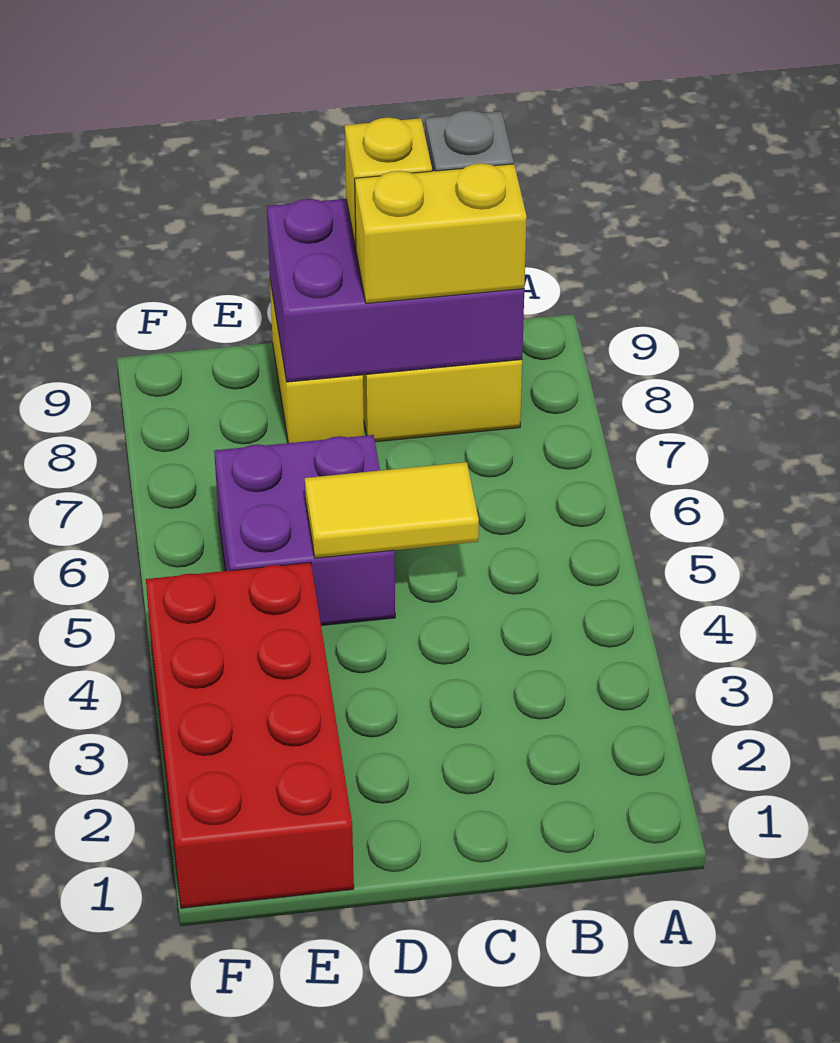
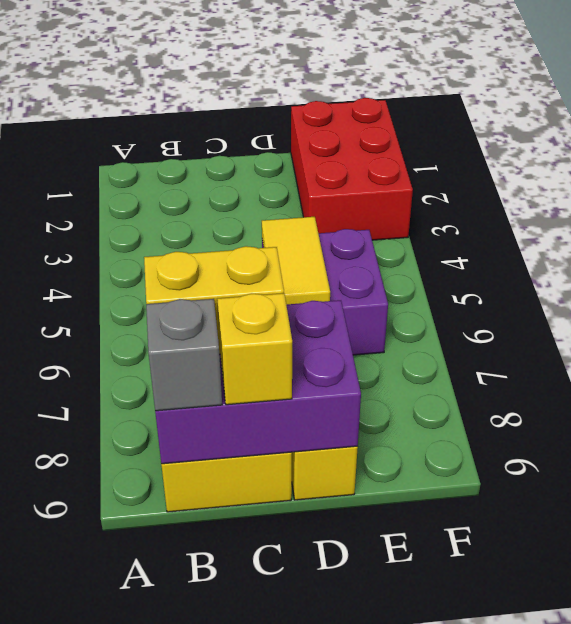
yellow tile C5:D5 level 2 -> yellow tile D5:D6 level 2
red brick E1:F4 level 1 -> red brick E1:F3 level 1

